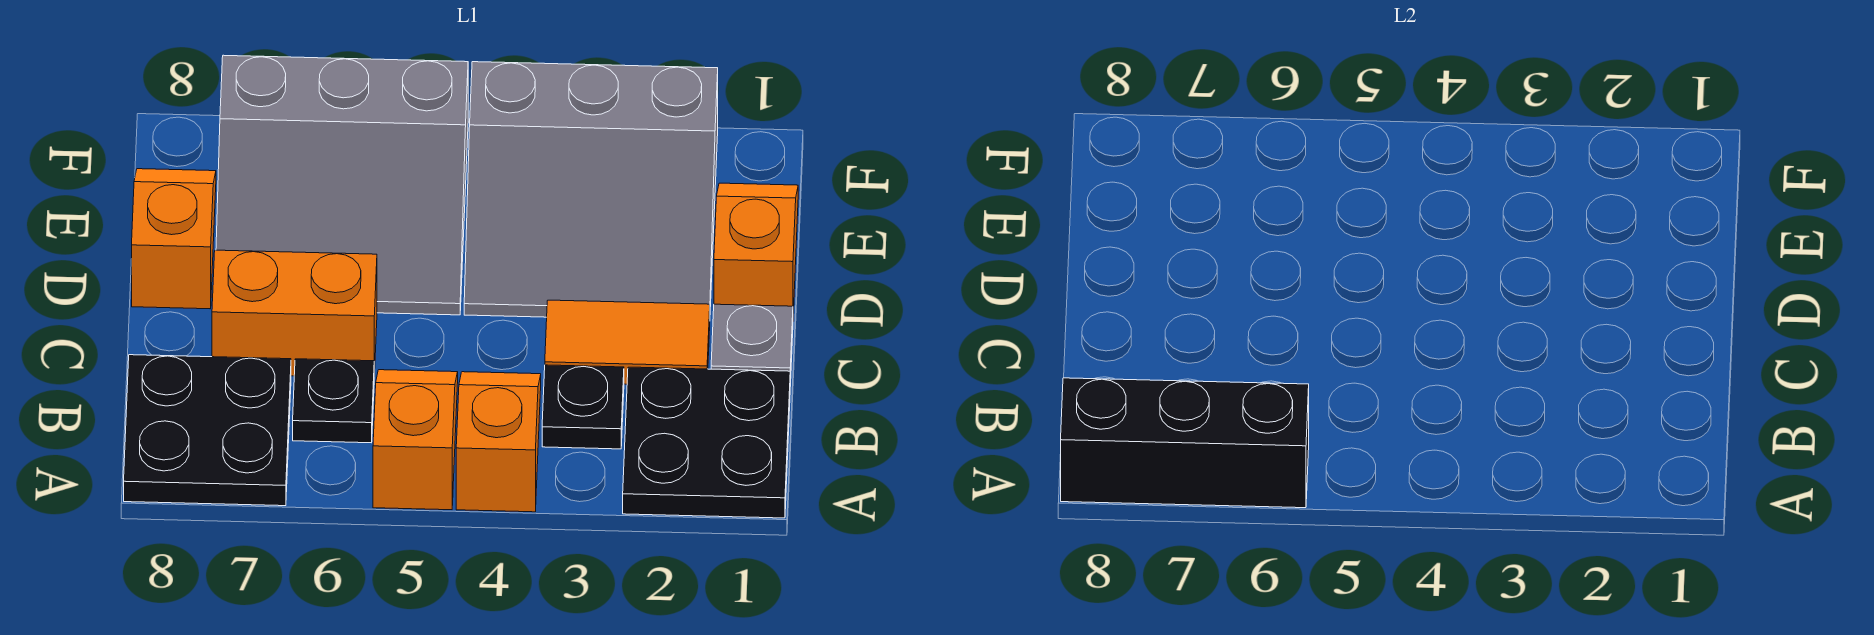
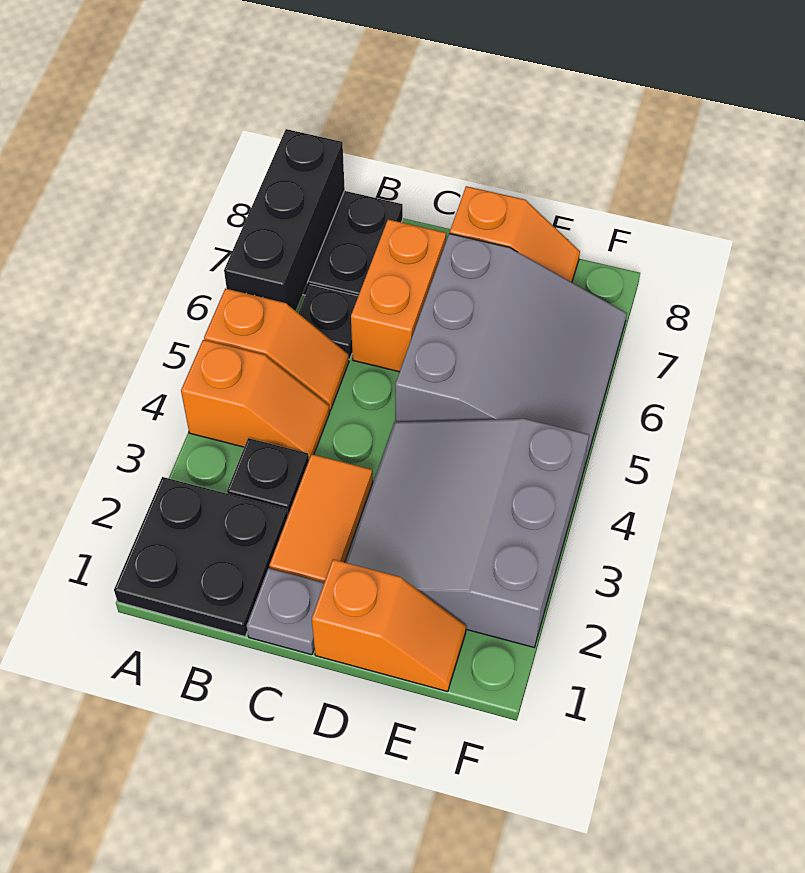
grey slope D5:F7 level 1 top F -> grey slope D5:F7 level 1 top D

